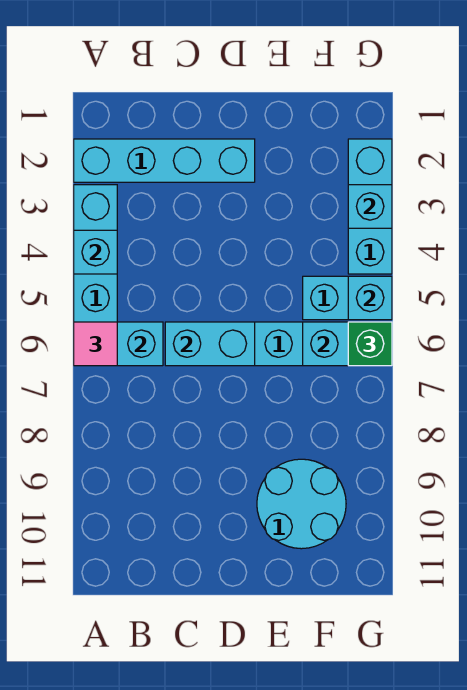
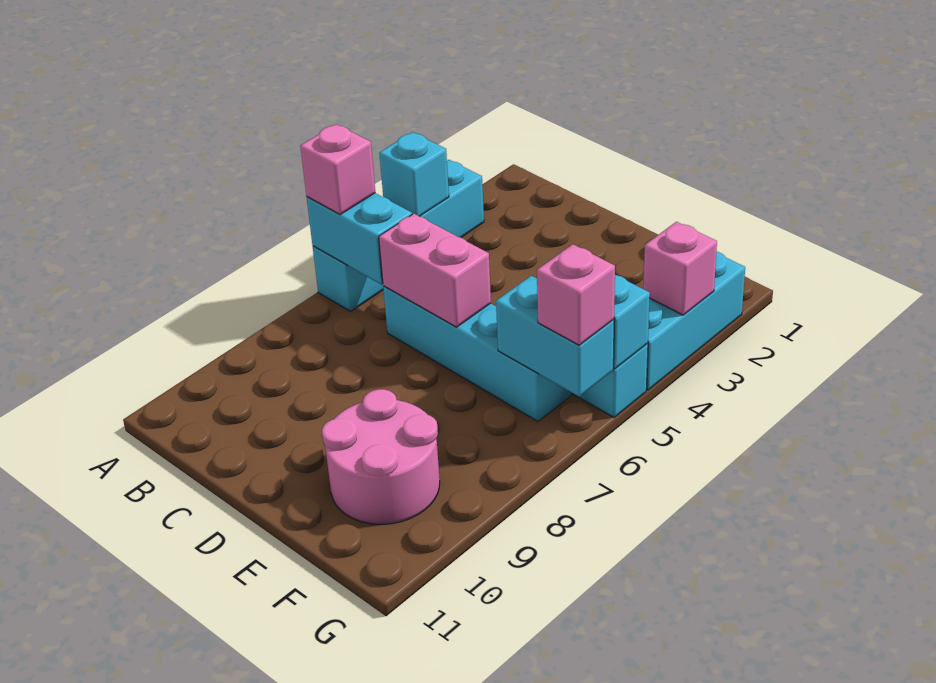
cyan brick A2:D2 level 1 -> none
pink tile A6 level 3 -> pink brick A6 level 3
cyan brick C6:D6 level 2 -> pink brick C6:D6 level 2
cyan round brick E9:F10 level 1 -> pink round brick E9:F10 level 1
cyan brick G3 level 2 -> pink brick G3 level 2
green brick G6 level 3 -> pink brick G6 level 3

